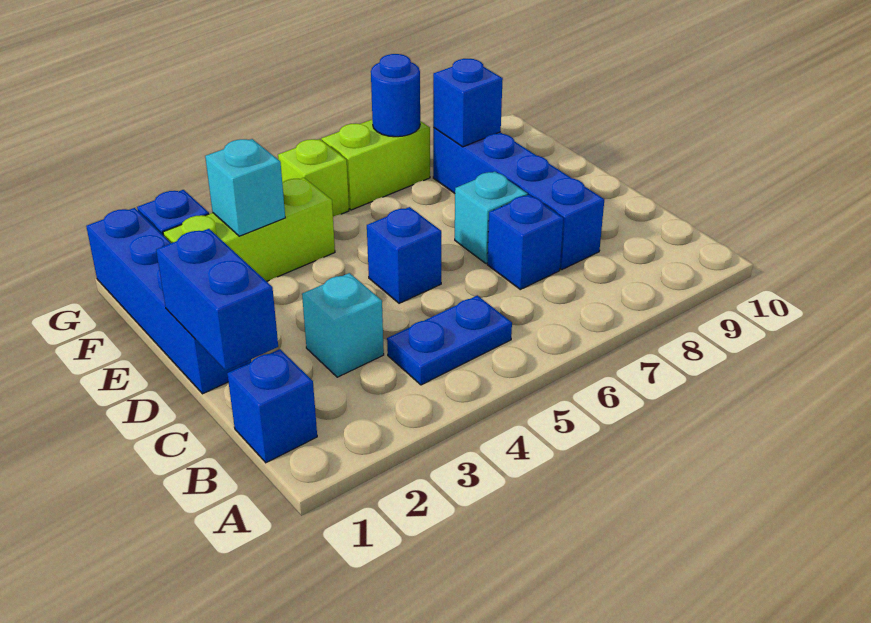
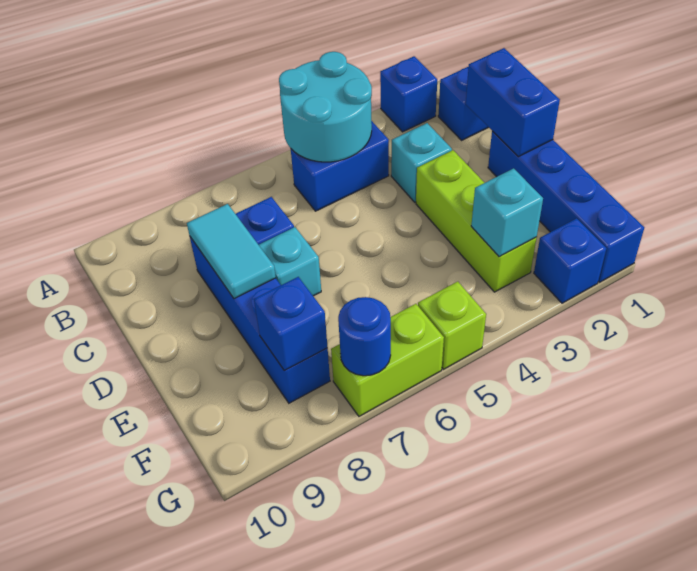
none -> cyan round brick A4:B5 level 2
blue plate B4:B5 level 1 -> blue brick B4:B5 level 1
none -> cyan tile C8:D8 level 2
blue brick D5 level 1 -> blue brick A2 level 1
lime brick F2:F4 level 1 -> lime brick D3:F3 level 1

